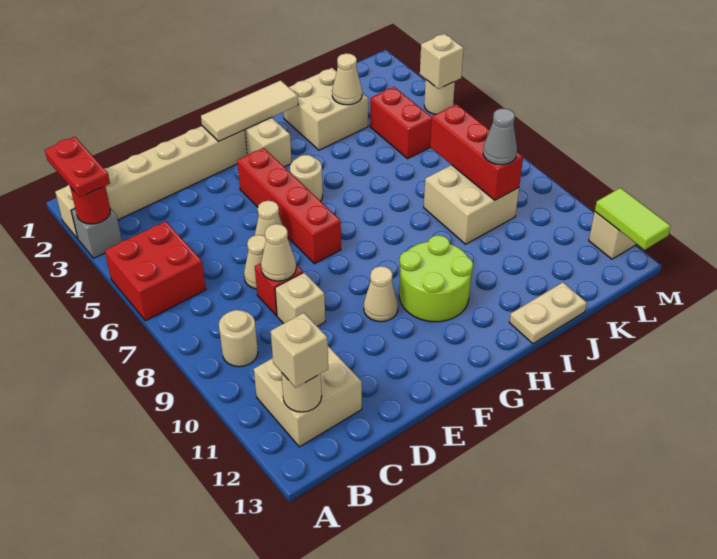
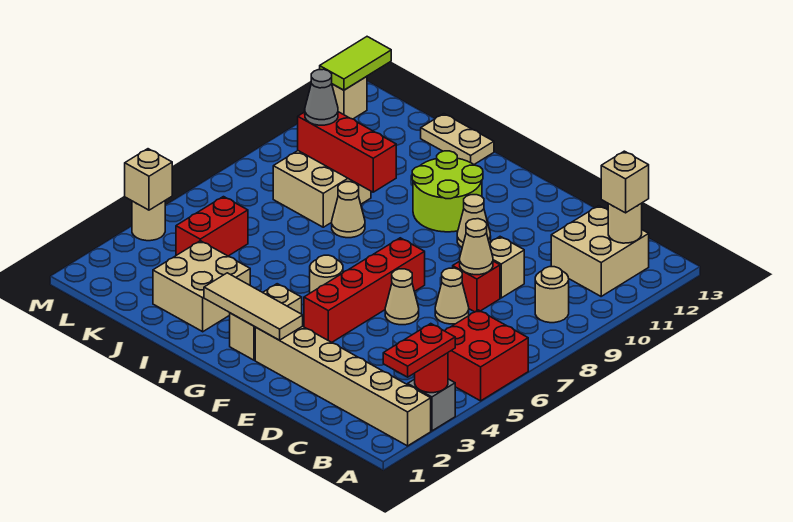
tan cone J3 level 2 -> tan cone I8 level 1
red brick K7:K9 level 2 -> red brick I9:K9 level 2

